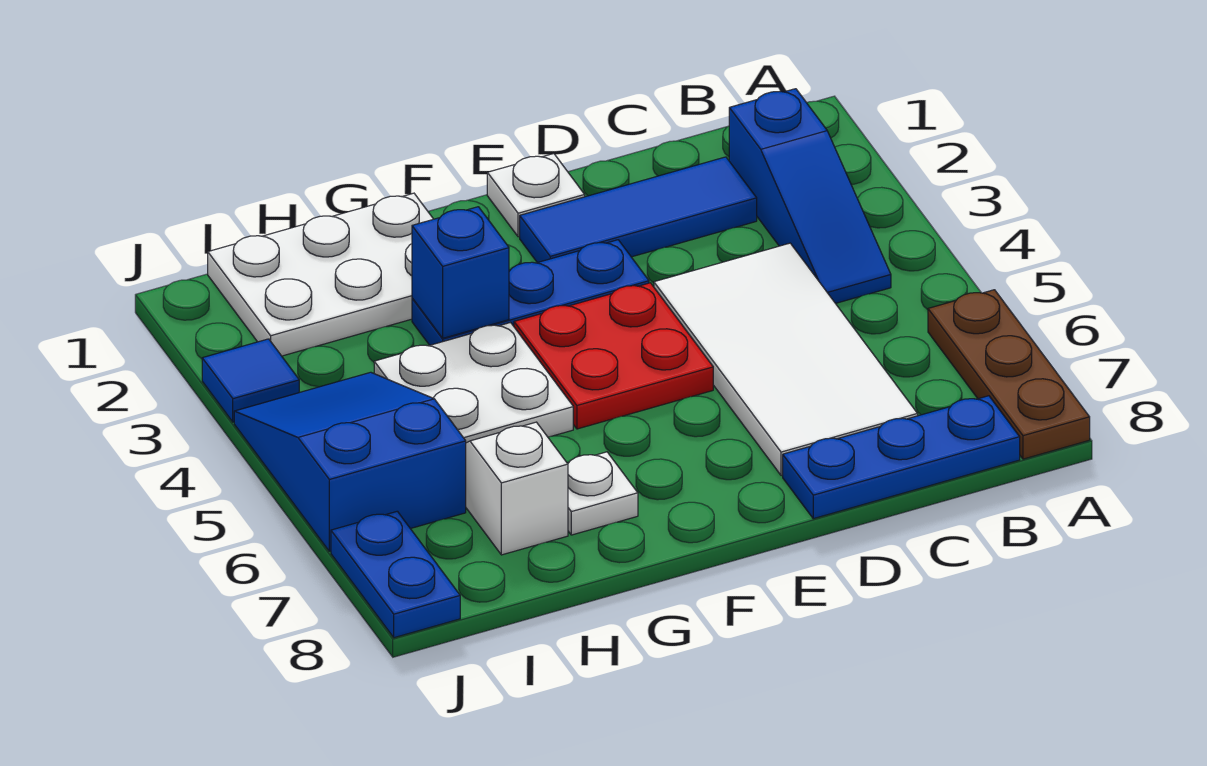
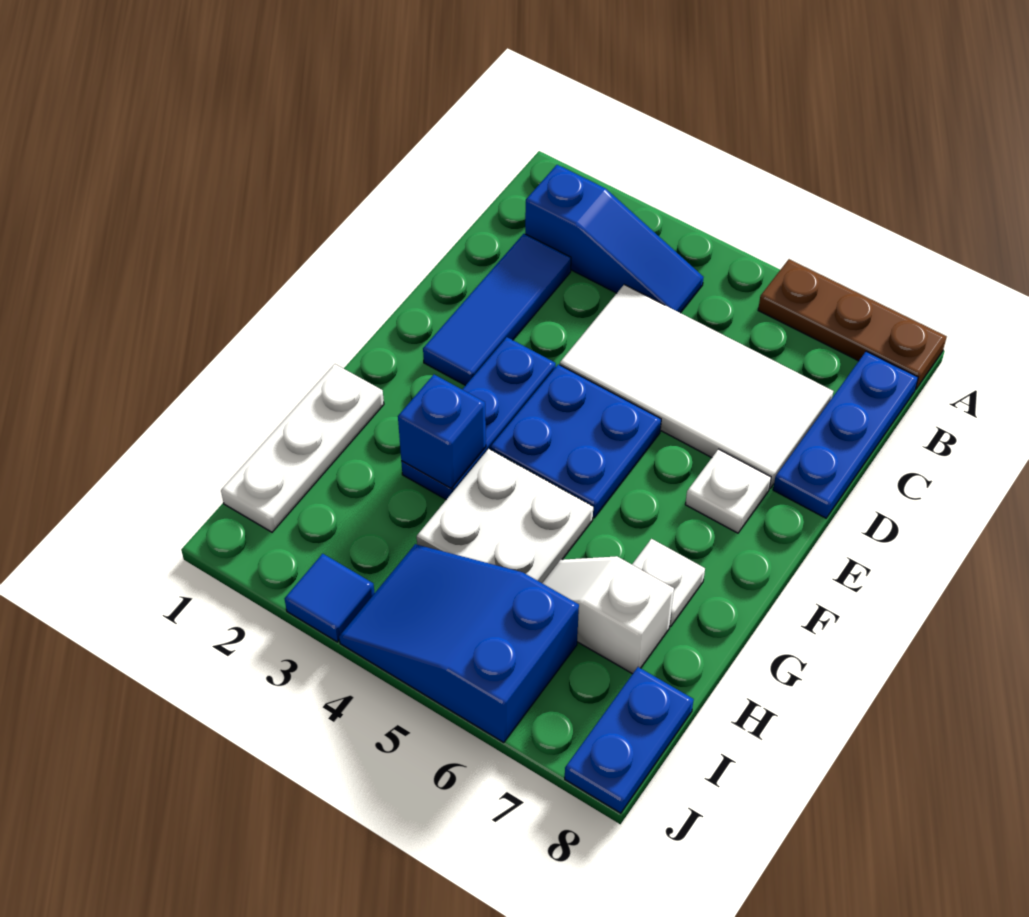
white plate E1 level 1 -> white plate E7 level 1
red plate E4:F5 level 1 -> blue plate E4:F5 level 1
white plate G1:I2 level 1 -> white plate G1:I1 level 1
blue plate J7:J8 level 1 -> blue plate I8:J8 level 1

